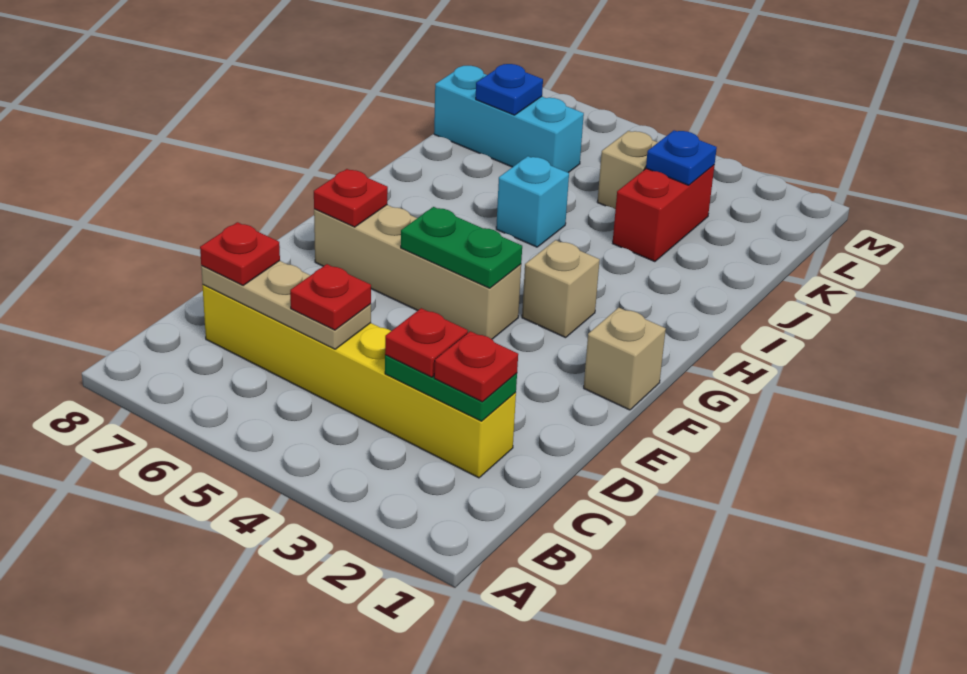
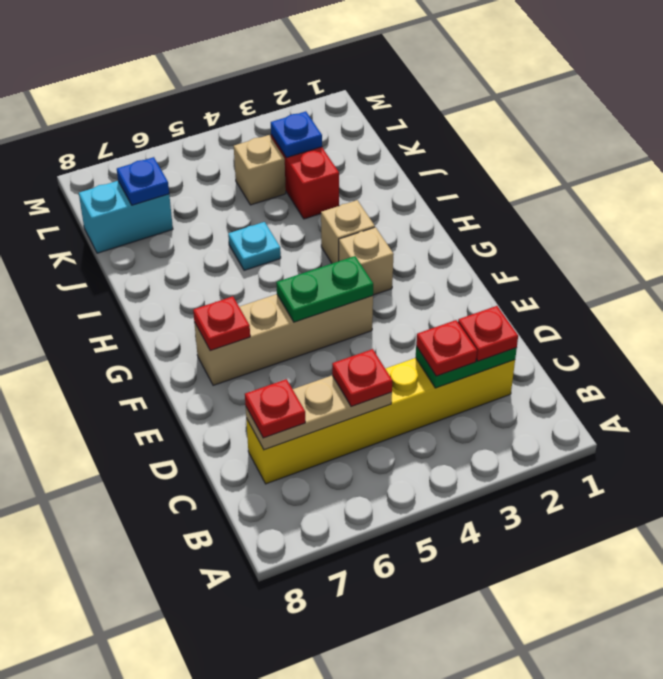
tan brick F1 level 1 -> tan brick H3 level 1
cyan brick I5 level 1 -> cyan plate I5 level 1
cyan brick K6:K8 level 1 -> cyan brick K7:K8 level 1

